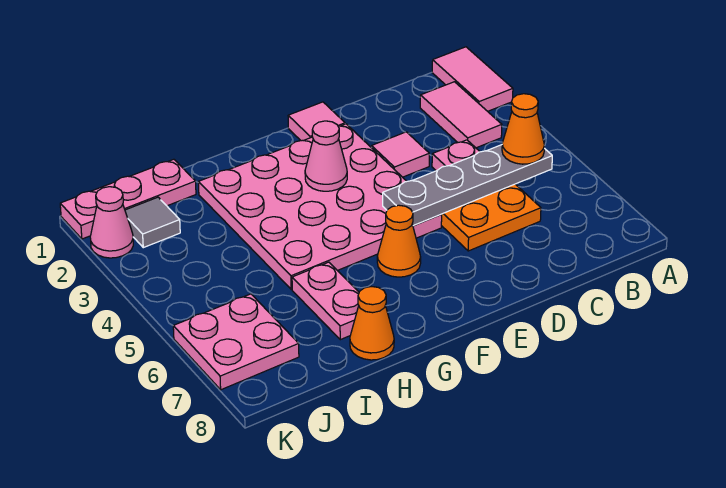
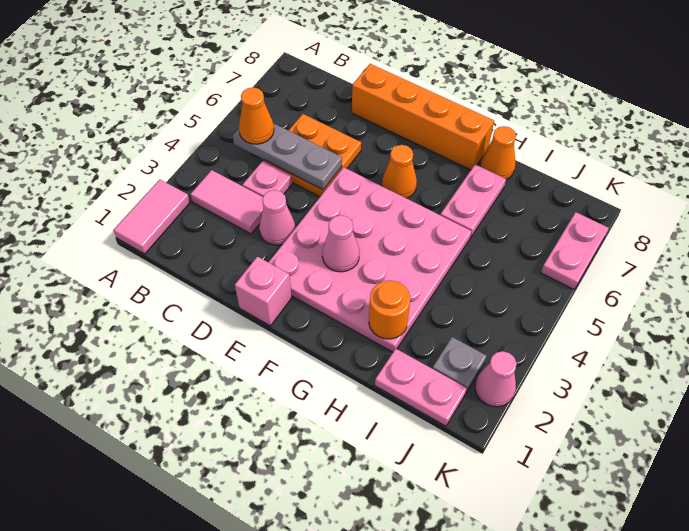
pink tile B2:B3 level 1 -> pink tile B3:C3 level 1
grey plate B5:E5 level 2 -> grey plate B5:D5 level 2
pink tile D3 level 1 -> pink cone D3 level 1
none -> orange brick D8:G8 level 1
pink tile E1 level 1 -> pink brick E1 level 1
none -> orange round brick H2 level 2
pink plate I1:K1 level 1 -> pink plate I1:J1 level 1
grey tile J2 level 1 -> grey plate J2 level 1
pink plate J6:K7 level 1 -> pink plate K6:K7 level 1

